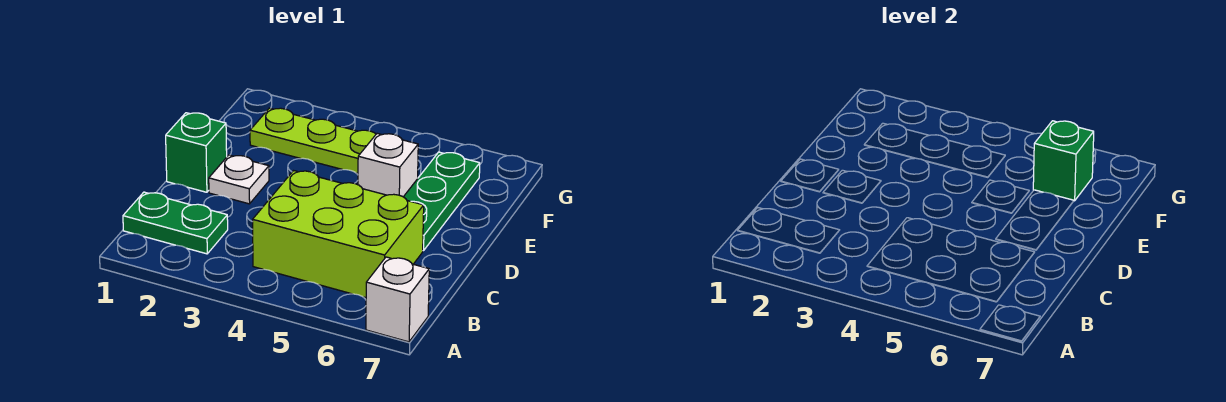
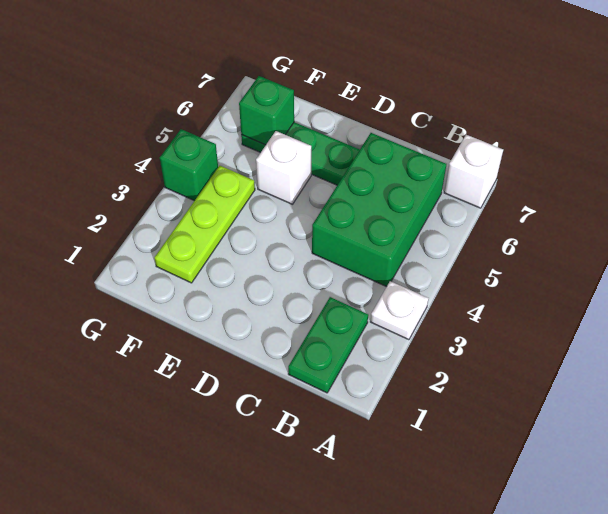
lime brick B4:C6 level 1 -> green brick B4:C6 level 1
green brick D1 level 1 -> green brick G4 level 1
white plate D2 level 1 -> white plate A3 level 1

